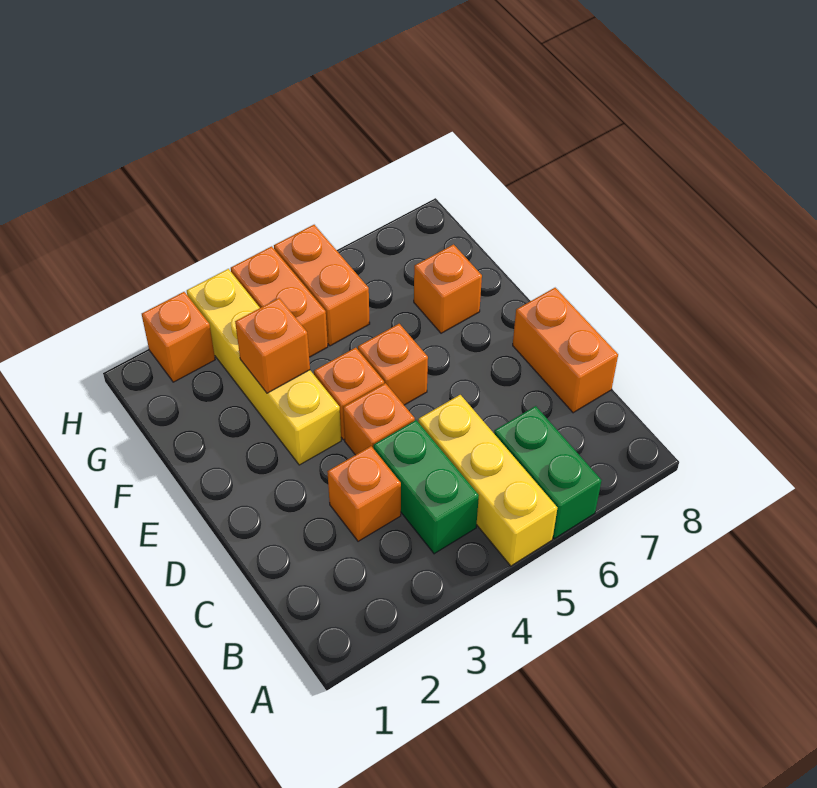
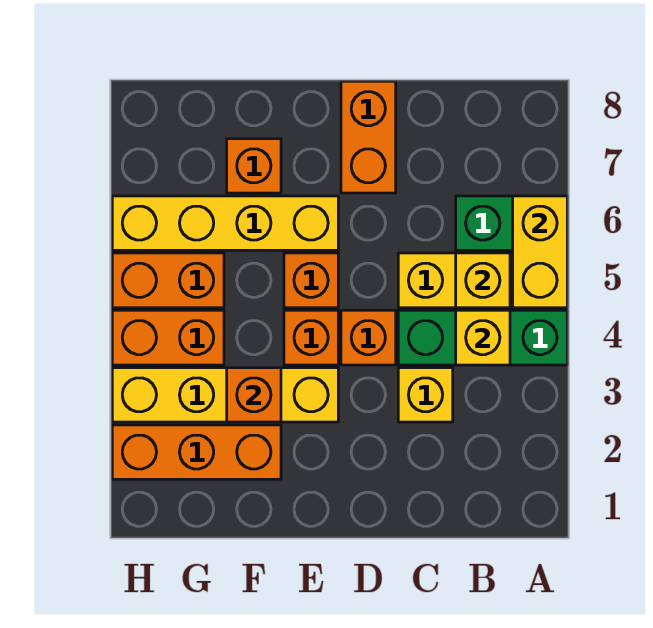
none -> yellow brick A5:A6 level 2
green brick B4:C4 level 1 -> green brick A4:C4 level 1
none -> yellow brick B4 level 2
none -> yellow brick B5 level 2
orange brick C3 level 1 -> yellow brick C3 level 1
orange brick C8:D8 level 1 -> orange brick D7:D8 level 1
none -> yellow brick E6:H6 level 1
orange brick H2 level 1 -> orange brick F2:H2 level 1

